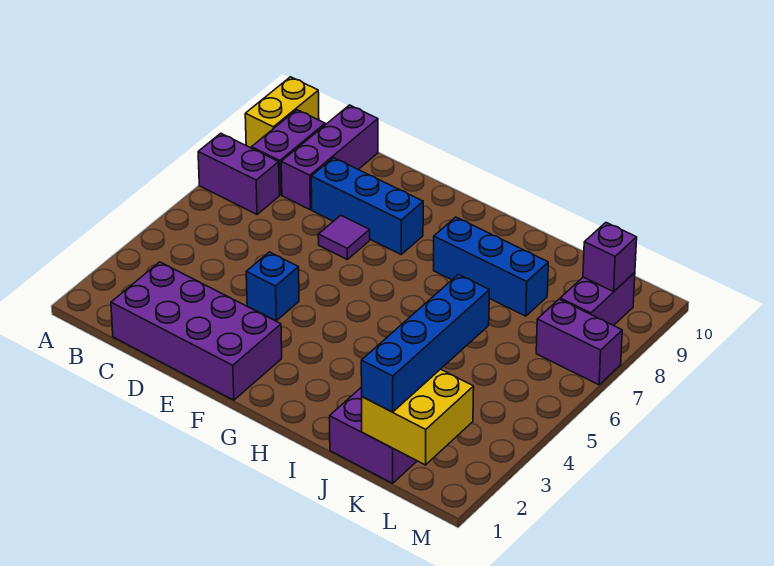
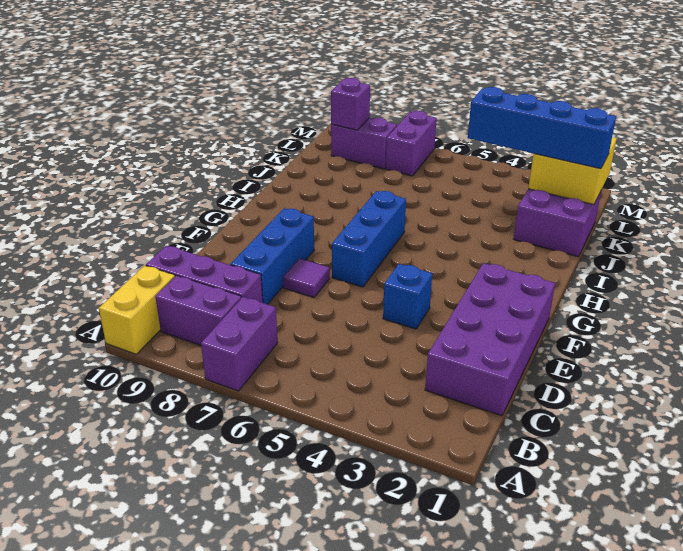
yellow brick A9:A10 level 1 -> yellow brick A10:B10 level 1
blue brick H8:J8 level 1 -> blue brick F6:H6 level 1

